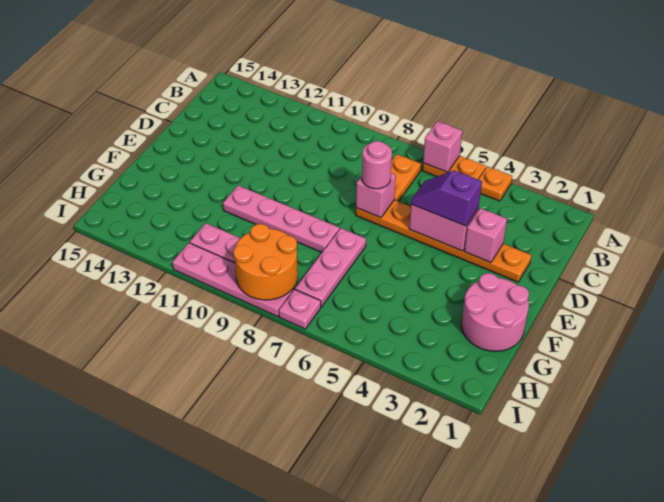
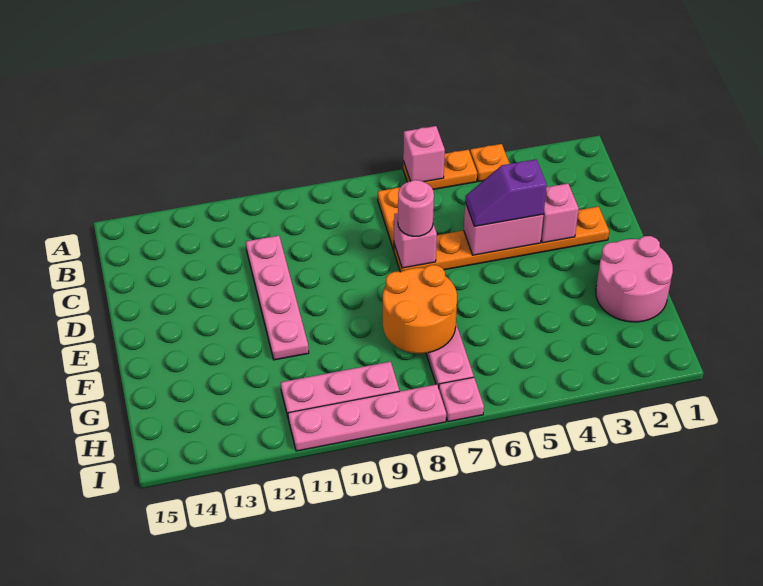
pink plate F8:F11 level 1 -> pink plate C11:F11 level 1
orange round brick H8:I9 level 2 -> orange round brick F7:G8 level 2

